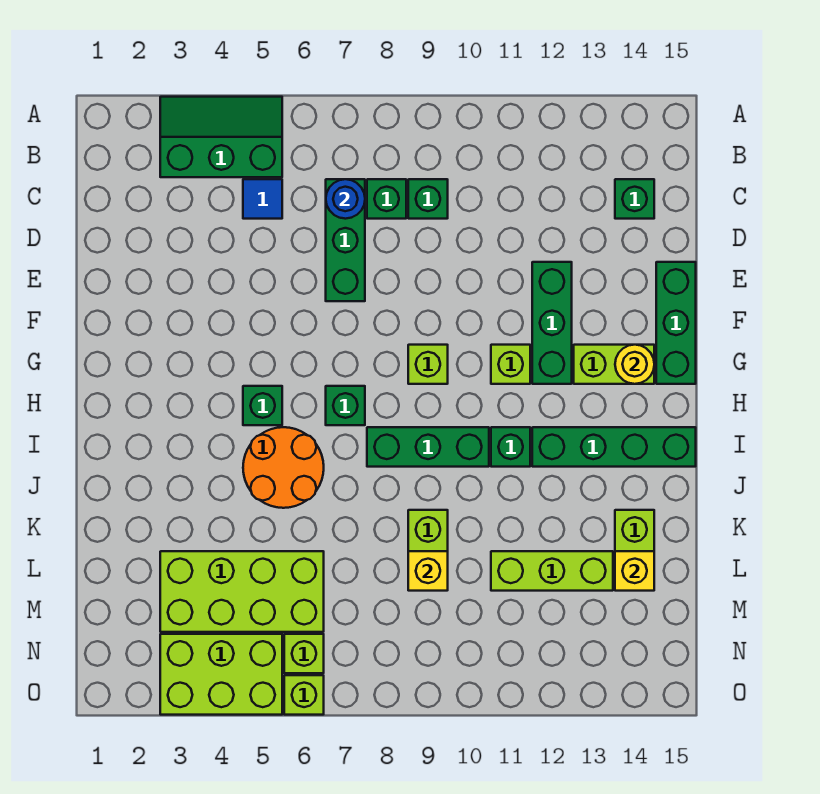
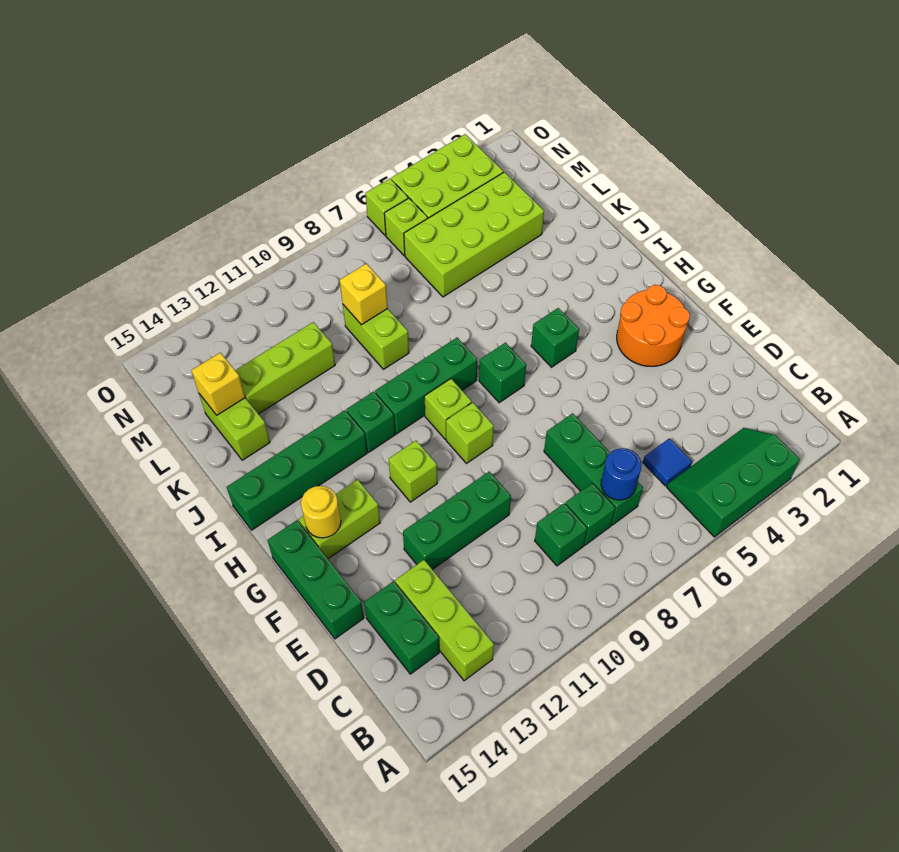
green slope A3:B5 level 1 top B -> green slope A3:B5 level 1 top A
none -> lime brick B13:D13 level 1
green brick C14 level 1 -> green brick C14:D14 level 1
green brick E12:G12 level 1 -> green brick E10:E12 level 1
none -> lime brick H9 level 1
orange round brick I5:J6 level 1 -> orange round brick F2:G3 level 1

